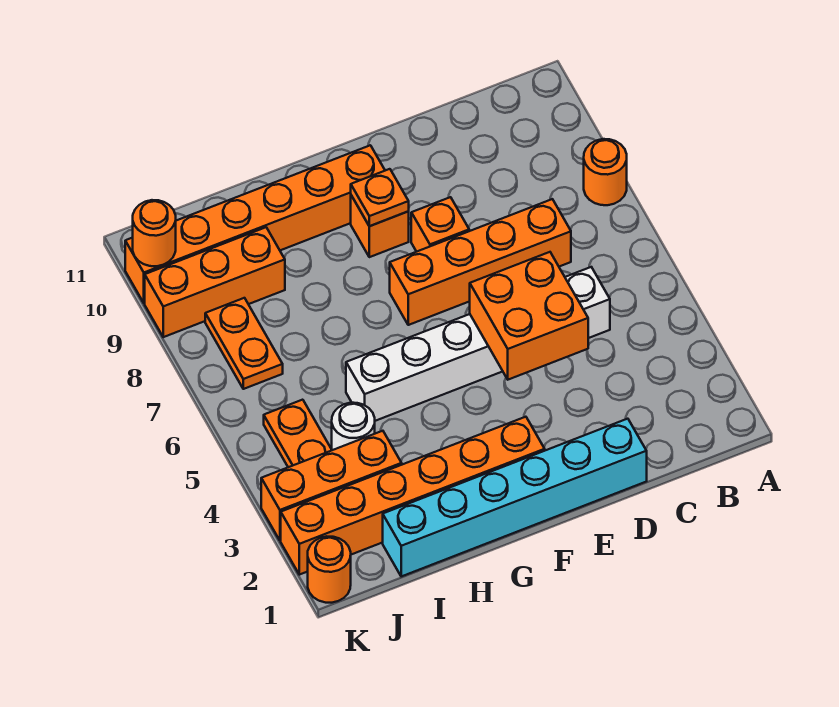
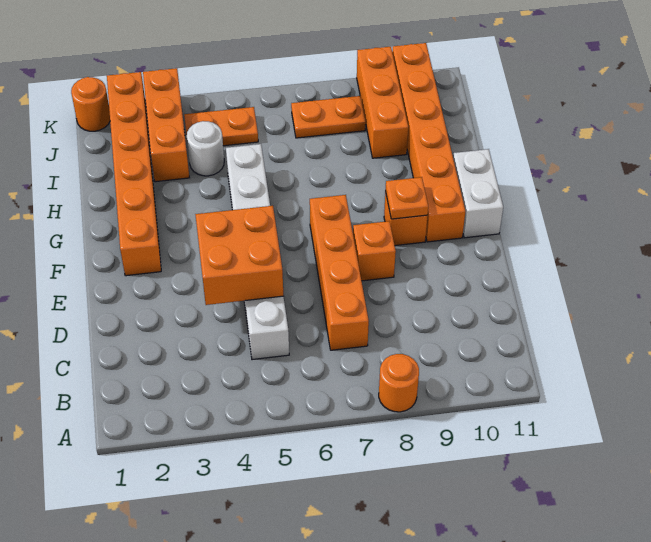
cyan brick D1:I1 level 1 -> none
none -> white brick F11:G11 level 1
orange round brick K10 level 2 -> none

